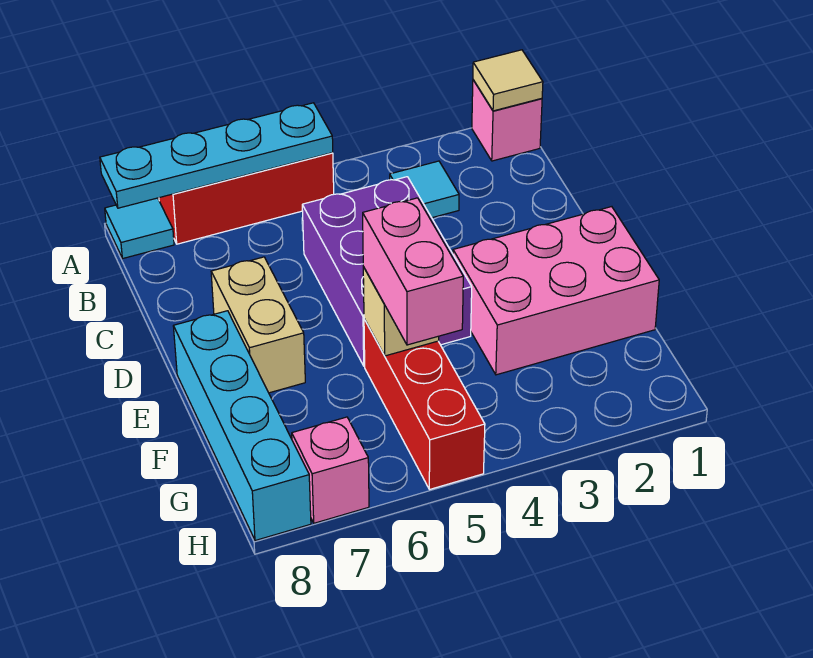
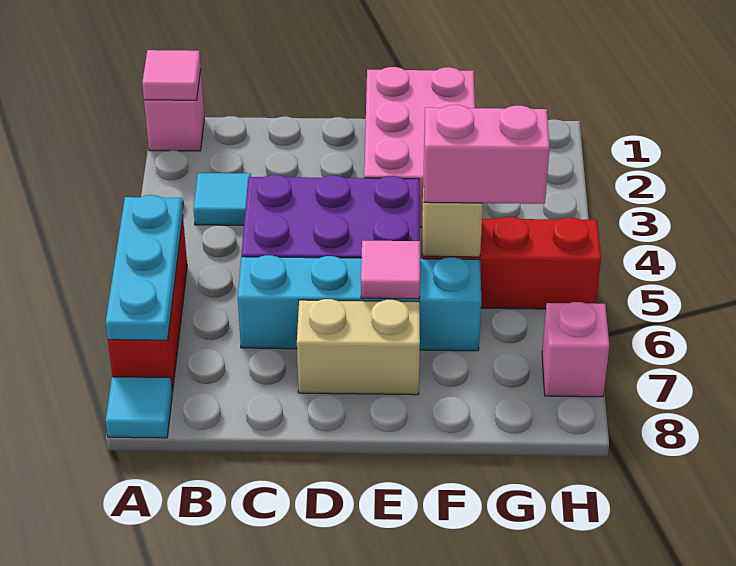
tan tile A1 level 2 -> pink tile A1 level 2
cyan plate A5:A8 level 2 -> cyan plate A5:A7 level 2
none -> pink tile E6 level 2
cyan brick E8:H8 level 1 -> cyan brick C6:F6 level 1

